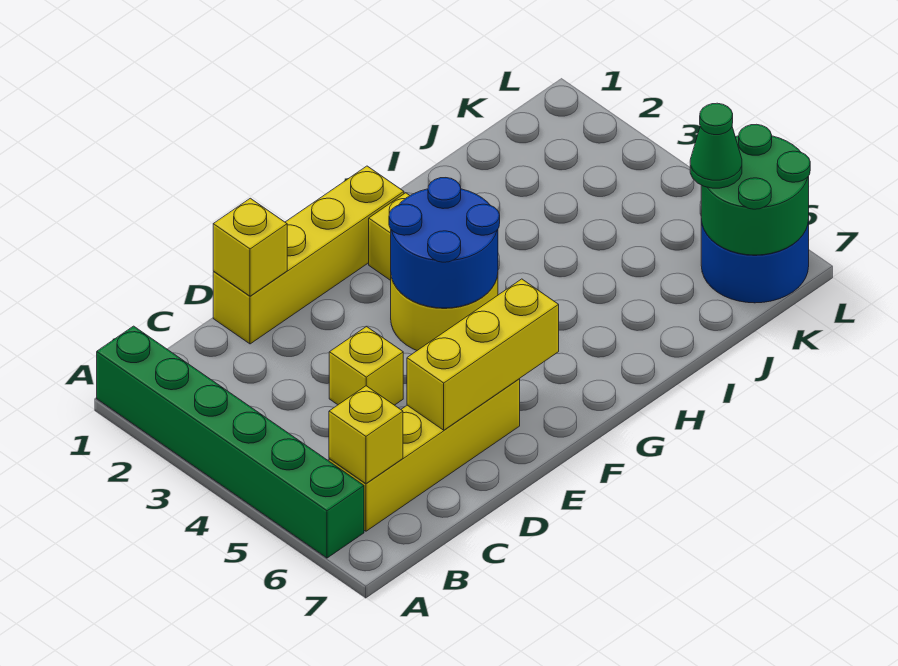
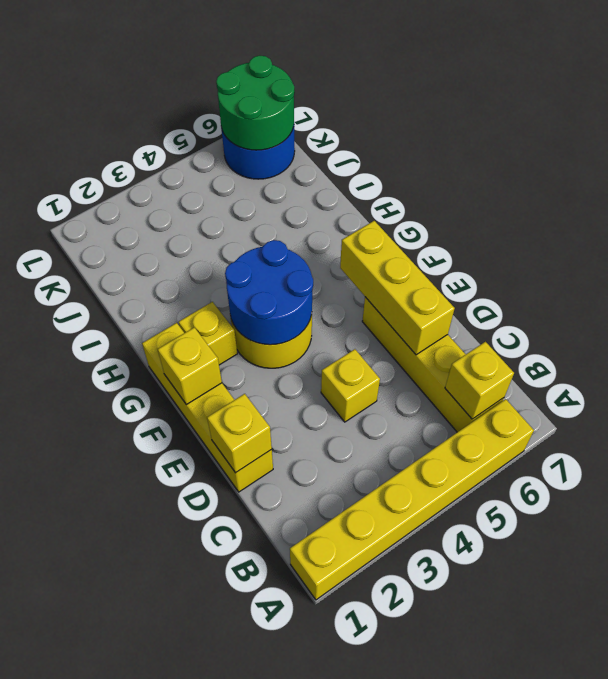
green brick A1:A6 level 1 -> yellow brick A1:A6 level 1
none -> yellow brick F1 level 2
green cone K6 level 3 -> none

